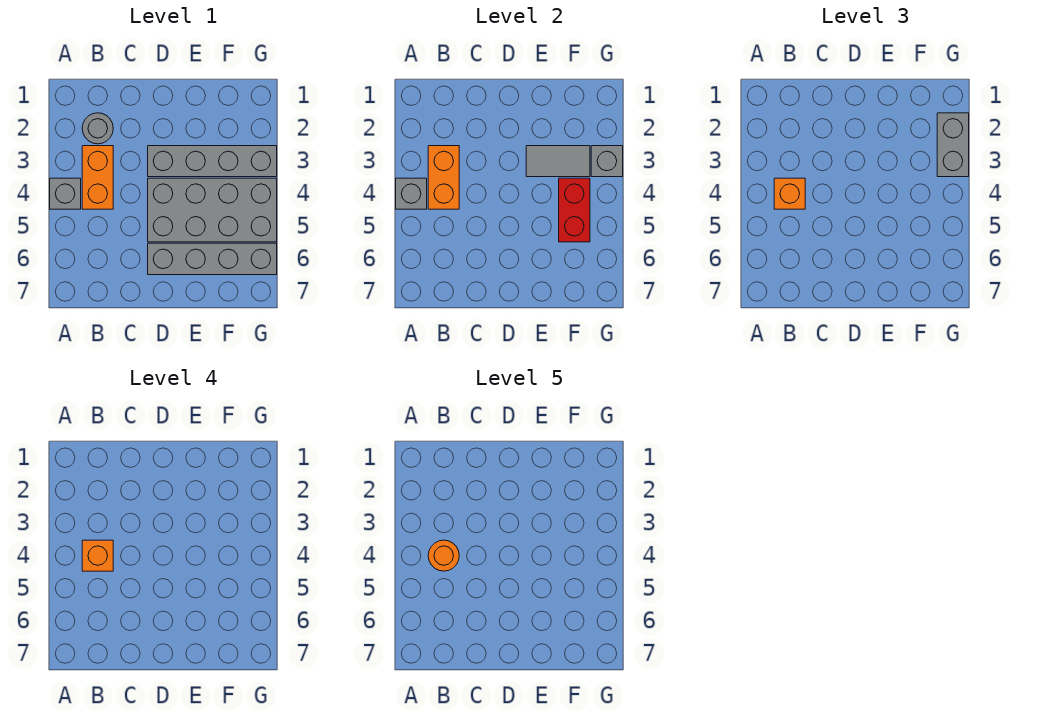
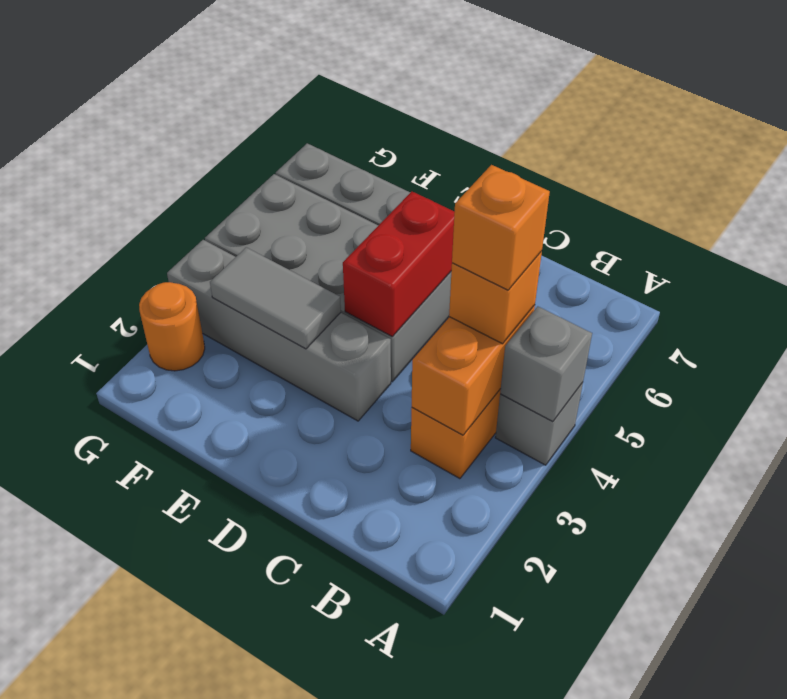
grey round brick B2 level 1 -> none
orange round brick B4 level 5 -> orange round brick G2 level 1
red brick F4:F5 level 2 -> red brick D4:D5 level 2
grey brick G2:G3 level 3 -> none
grey brick G3 level 2 -> none

